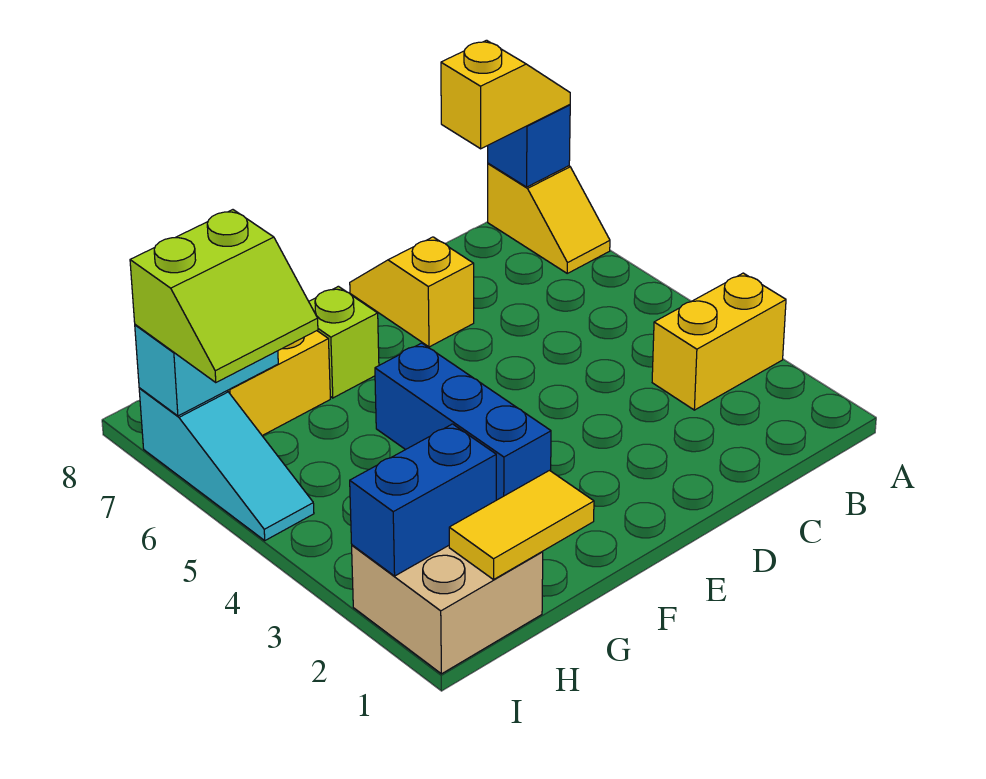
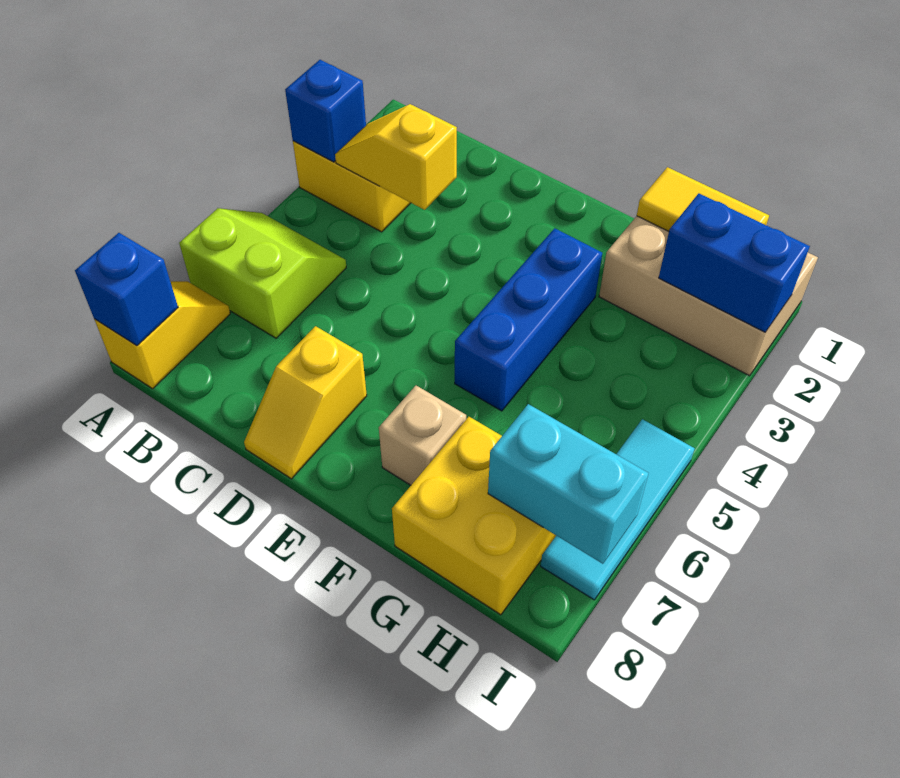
none -> blue brick A3 level 2
yellow slope A8:B8 level 3 top B -> yellow slope B3:C3 level 2 top C
lime brick F7 level 1 -> tan brick F7 level 1
tan brick H1:I2 level 1 -> tan brick G1:I2 level 1
lime slope H6:I7 level 3 top 7 -> lime slope A5:B6 level 1 top 6
cyan slope I5:I7 level 1 top 7 -> cyan tile I5:I7 level 1

